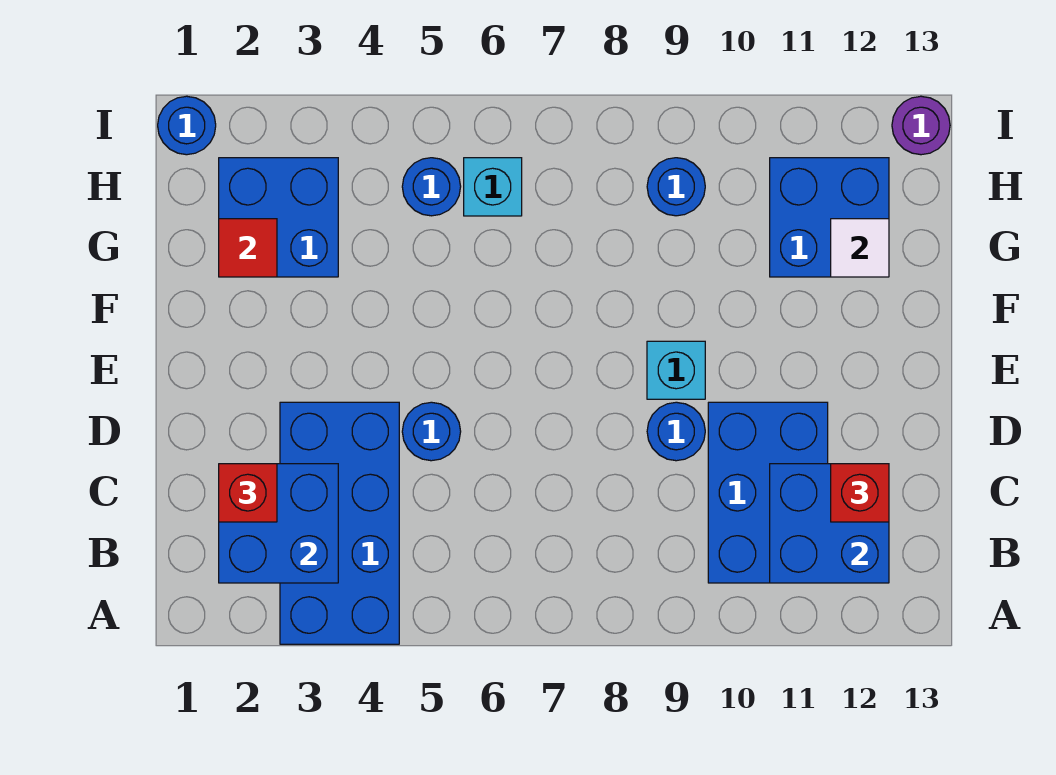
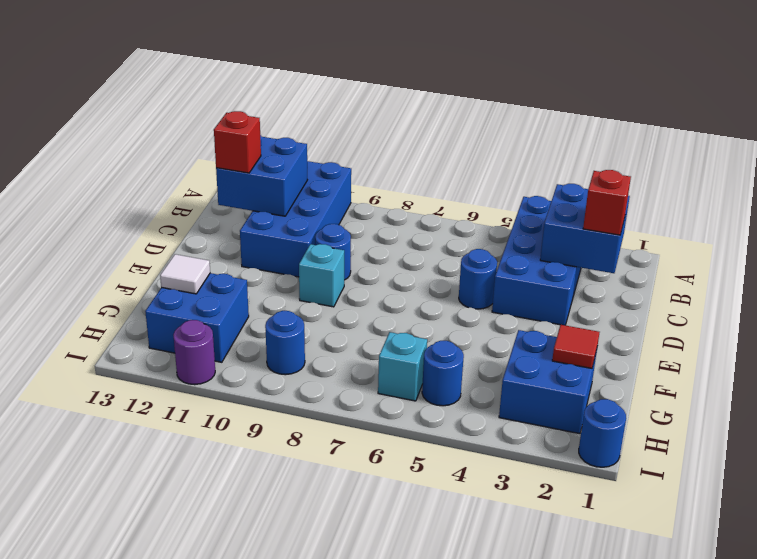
blue brick B10:D11 level 1 -> blue brick A10:D11 level 1
purple round brick I13 level 1 -> purple round brick I11 level 1

